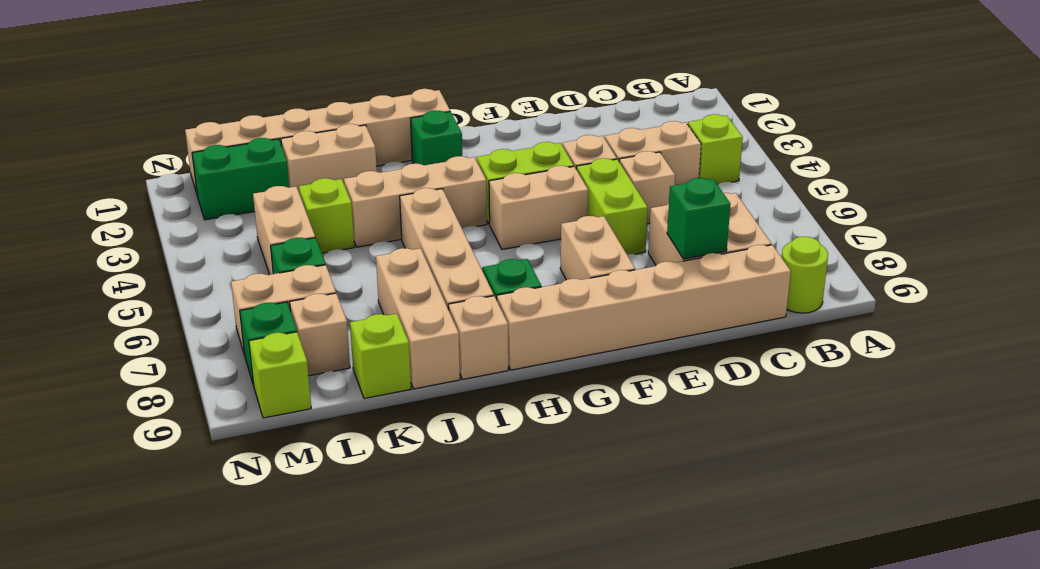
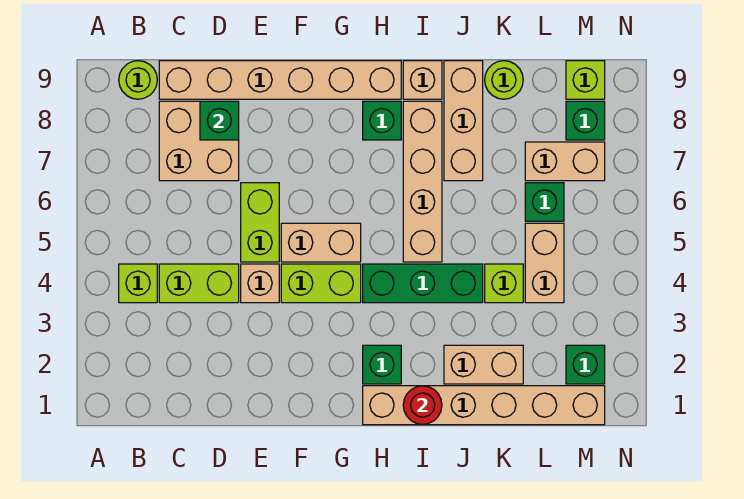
tan brick C4:D4 level 1 -> lime brick C4:D4 level 1
tan brick D5 level 1 -> none
tan brick F7:F8 level 1 -> none
tan brick H4:J4 level 1 -> green brick H4:J4 level 1
none -> red round brick I1 level 2
lime brick K9 level 1 -> lime round brick K9 level 1
green brick L2:M2 level 1 -> green brick M2 level 1
tan brick L8 level 1 -> none

